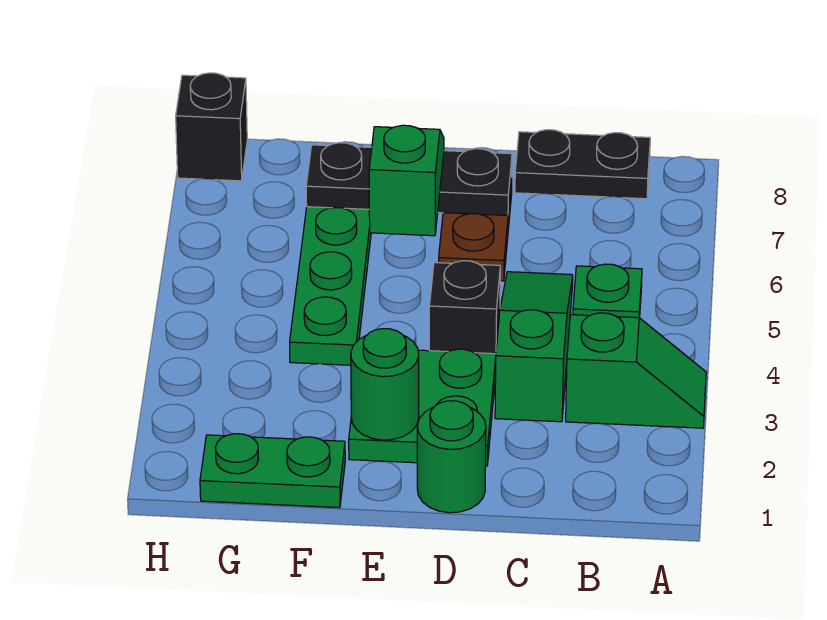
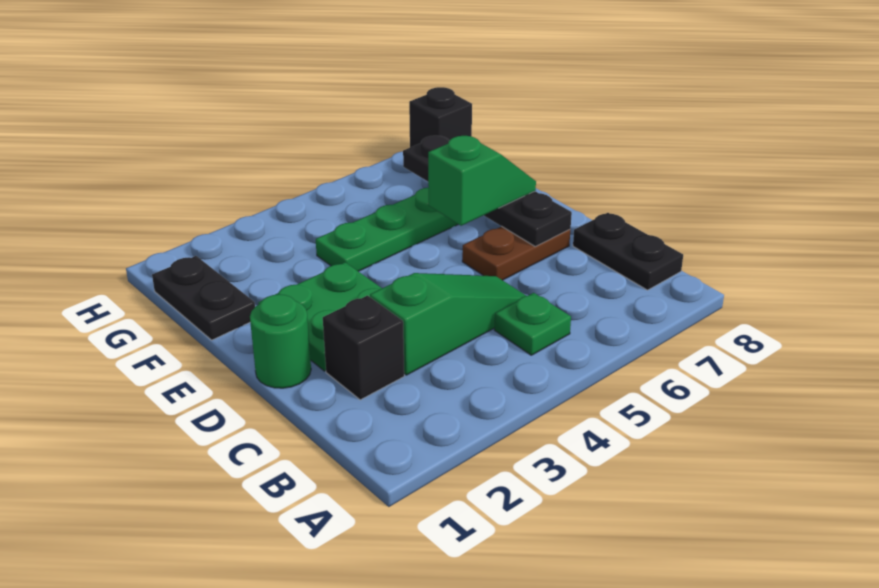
green slope A3:B3 level 1 top B -> none
black brick D4 level 1 -> black brick C2 level 1
black plate D7:F7 level 2 -> black plate D7:G7 level 2
green round brick E2 level 2 -> none
green plate F1:G1 level 1 -> black plate F1:G1 level 1

